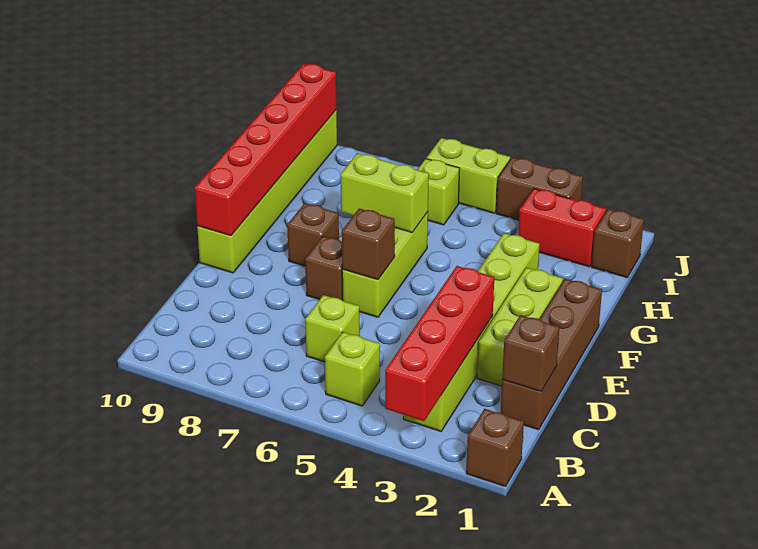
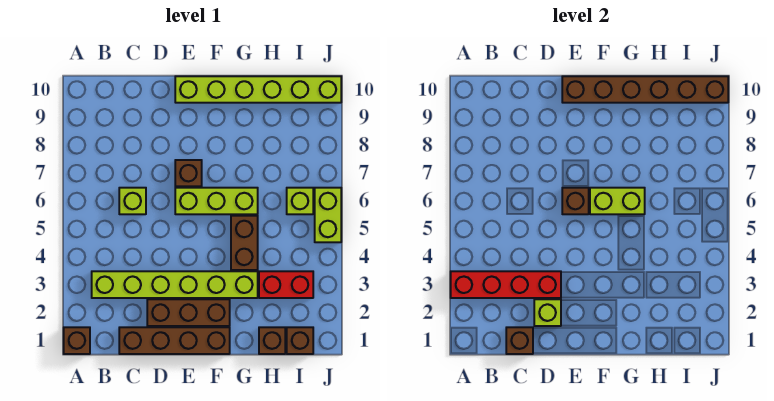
lime brick B5 level 1 -> lime brick D2 level 2
lime brick D2:F2 level 1 -> brown brick D2:F2 level 1
red brick E10:J10 level 2 -> brown brick E10:J10 level 2
brown brick F8 level 1 -> brown brick H1 level 1
lime brick G6:G7 level 2 -> lime brick F6:G6 level 2
red brick I2:I3 level 1 -> red brick H3:I3 level 1
brown brick J3:J4 level 1 -> brown brick G4:G5 level 1

